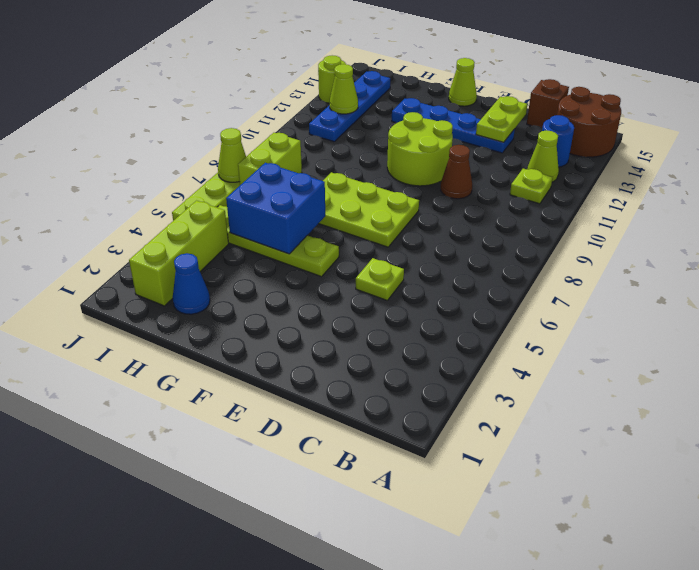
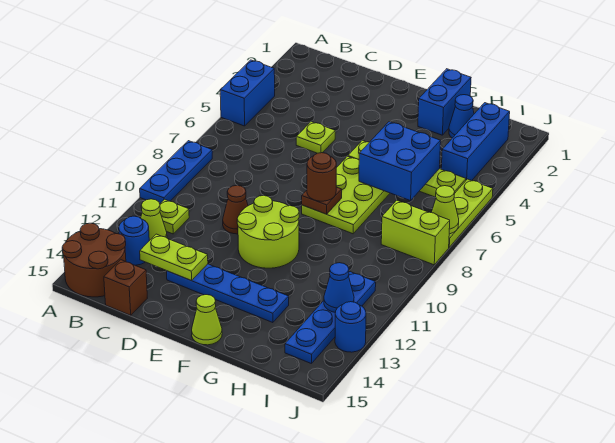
none -> blue brick A4:A5 level 1
none -> blue plate A8:A10 level 1
lime plate D13:D14 level 2 -> lime plate C13:D13 level 2
lime plate E7:G8 level 1 -> lime plate F6:G8 level 1
none -> brown plate F8 level 2
none -> brown round brick F8 level 3
none -> blue brick G1:G2 level 1
lime brick I2:I4 level 1 -> blue brick I2:I4 level 1
lime brick I7:I8 level 1 -> lime brick I8:J8 level 1
lime cone I12 level 2 -> blue cone I12 level 2
lime round brick J13 level 1 -> blue round brick J13 level 1

